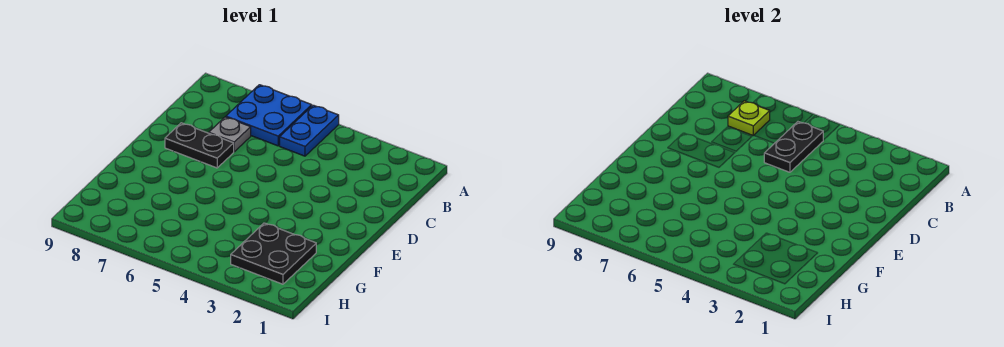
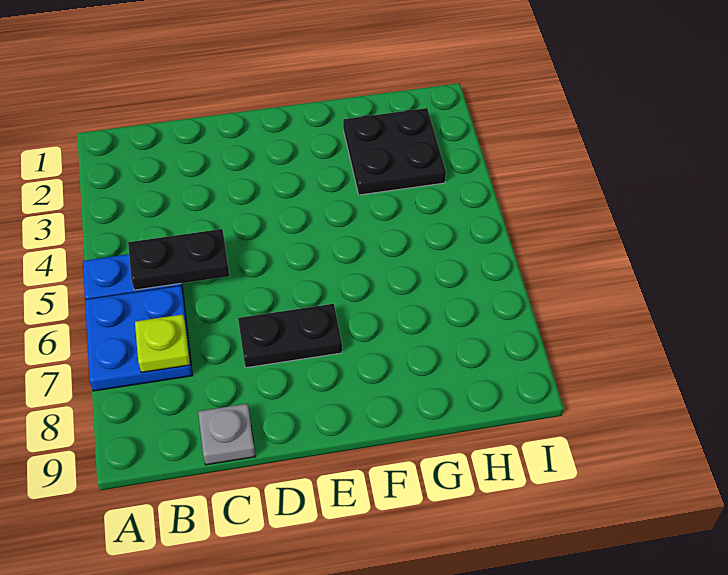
grey plate C7 level 1 -> grey plate C9 level 1
black plate D7:D8 level 1 -> black plate D7:E7 level 1

